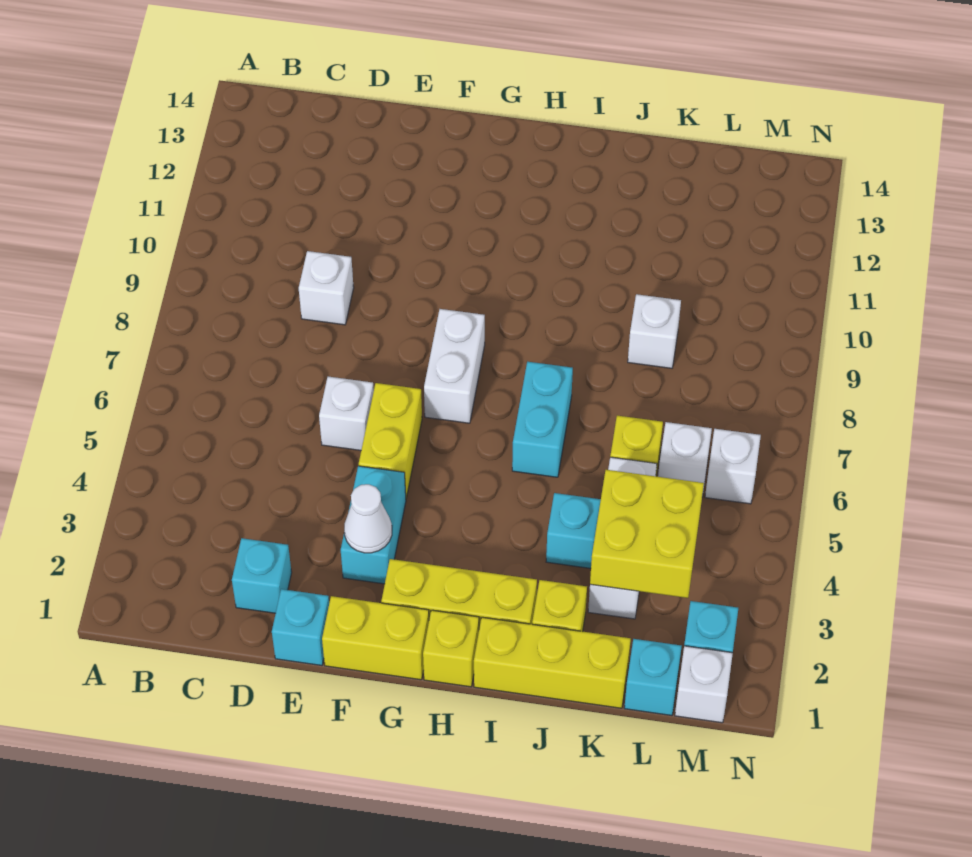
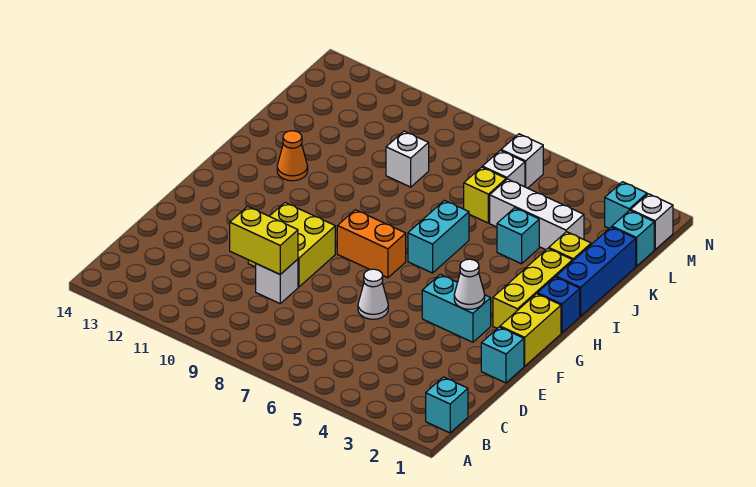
cyan brick D2 level 1 -> cyan brick B1 level 1
white brick E6 level 1 -> white cone E6 level 1
yellow brick F5:F6 level 1 -> yellow brick D9:D10 level 2
white brick G7:G8 level 1 -> orange brick G7:G8 level 1
yellow brick H1 level 1 -> blue brick H1 level 1
yellow brick I1:K1 level 1 -> blue brick I1:K1 level 1
cyan brick I6:I7 level 1 -> cyan brick H6:I6 level 1
none -> orange cone I12 level 1
yellow brick K3:L4 level 2 -> yellow brick E9:F10 level 1

